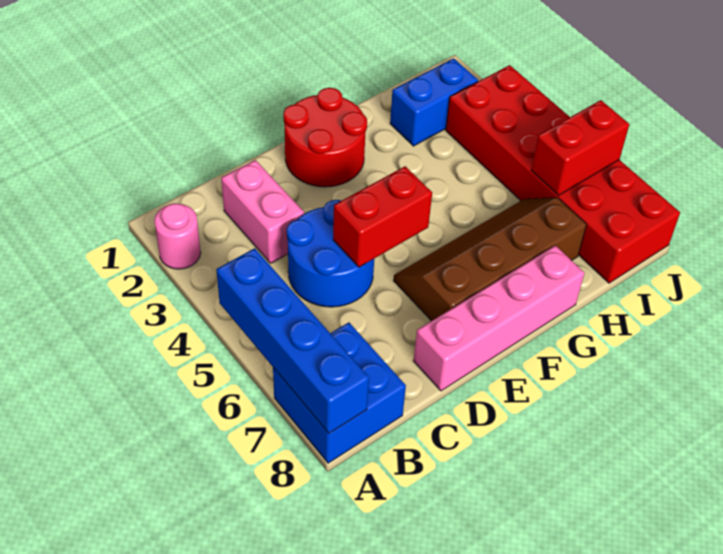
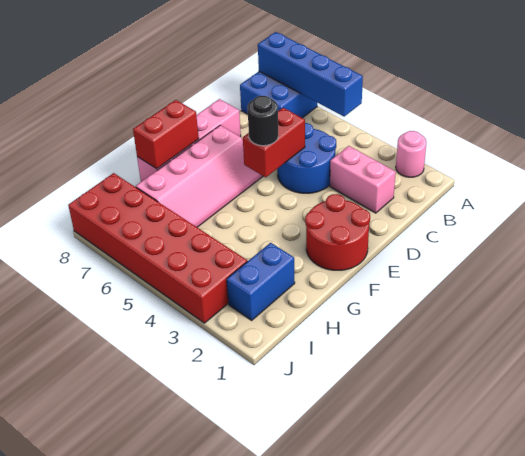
none -> black round brick E5 level 3
brown slope E6:H7 level 1 top 7 -> pink slope E6:H7 level 1 top 7
red brick I6:J6 level 2 -> red brick F8:G8 level 2

